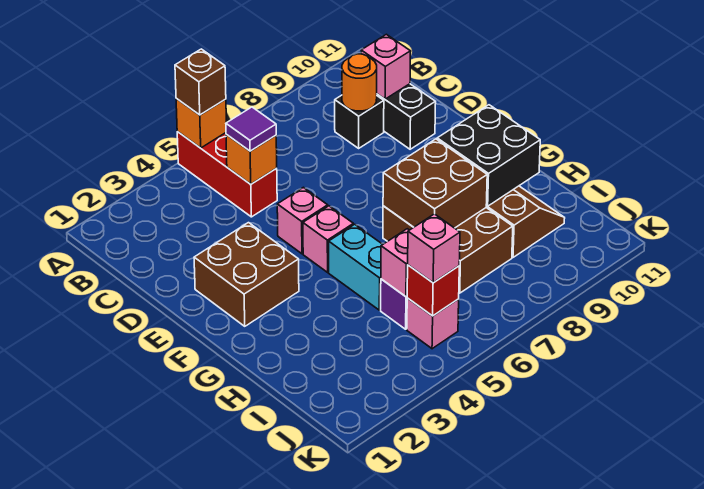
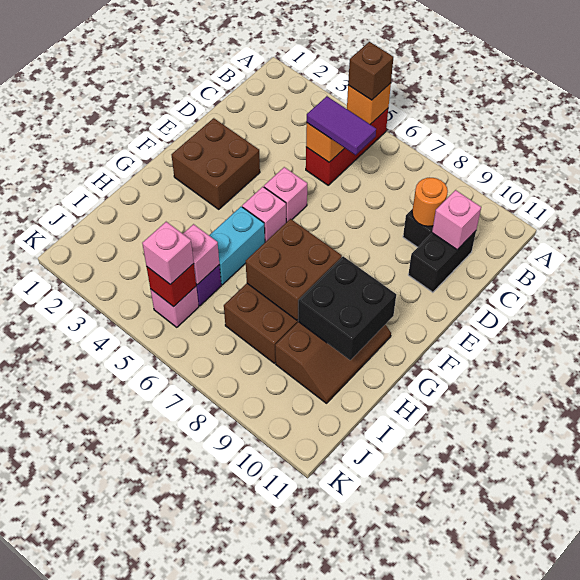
purple tile C5 level 3 -> purple tile C5:C6 level 3

